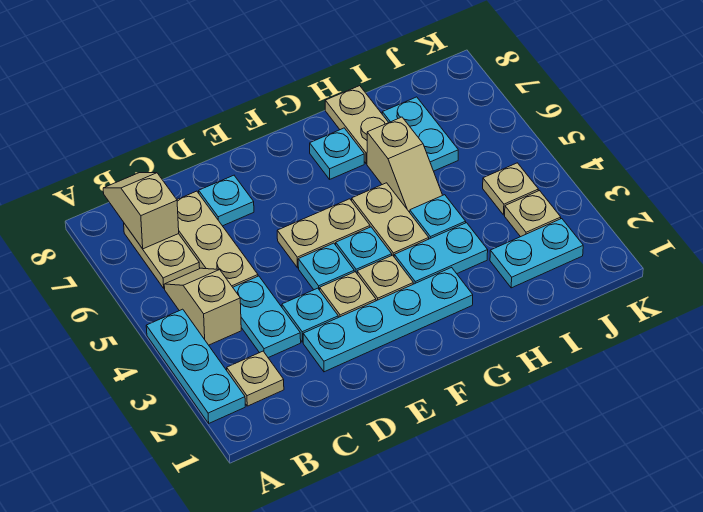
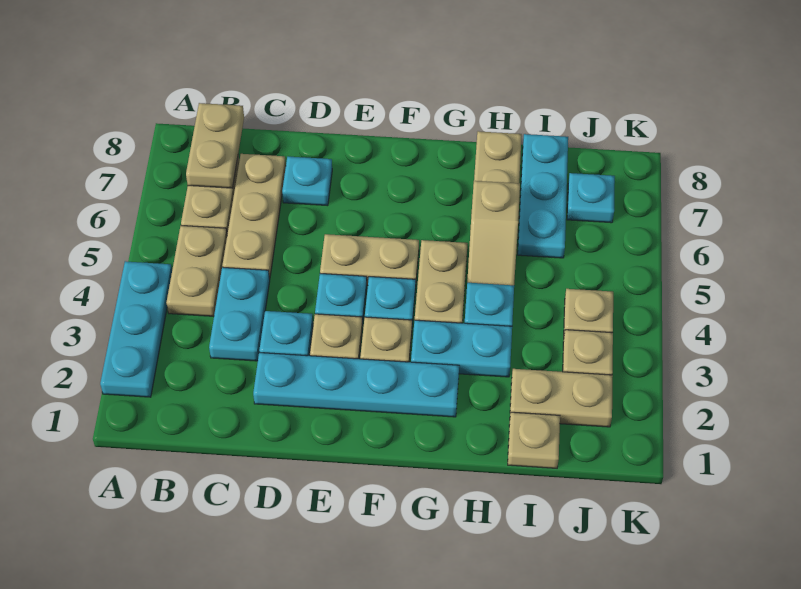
tan plate B2 level 1 -> tan plate I1 level 1
tan slope B4:B5 level 1 top 4 -> tan plate B4:B5 level 1
tan slope B7:B8 level 2 top 7 -> tan plate B7:B8 level 2
cyan plate G7 level 1 -> cyan plate J7 level 1
cyan plate I2:J2 level 1 -> tan plate I2:J2 level 1
cyan plate I6:I7 level 1 -> cyan plate I6:I8 level 1

